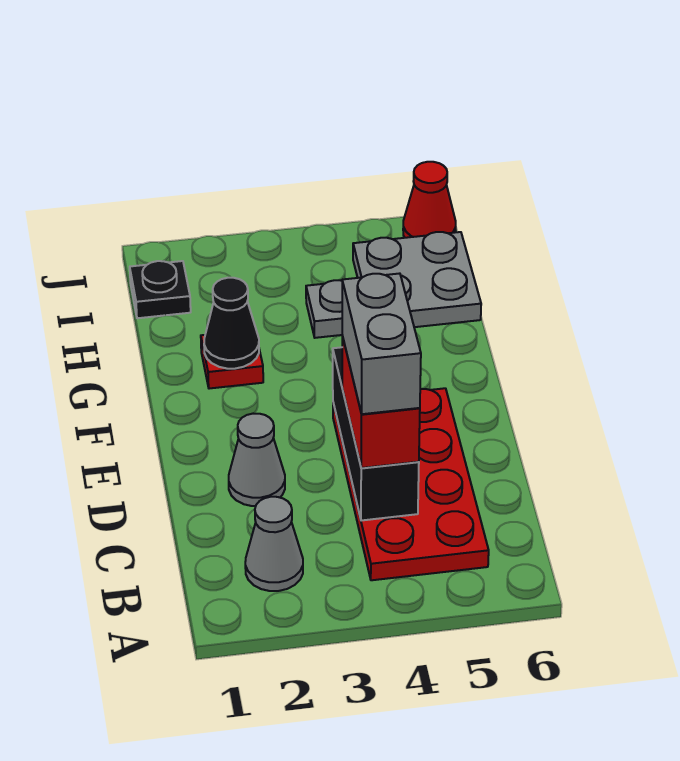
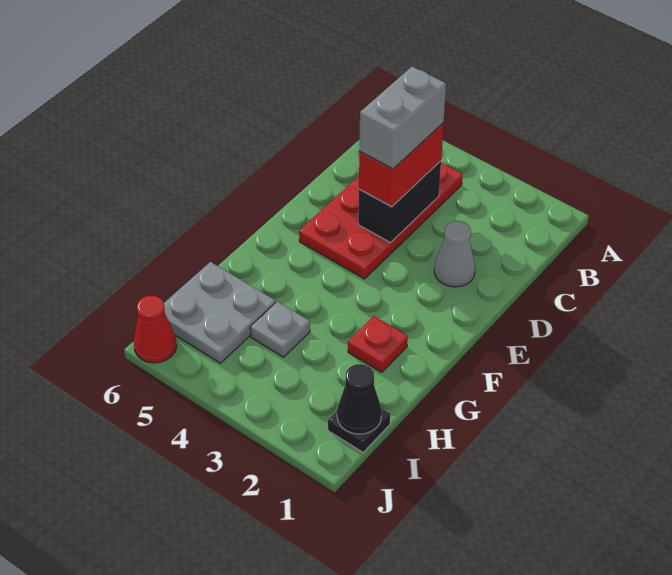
grey cone B2 level 1 -> none
black brick C4:E4 level 2 -> black brick C4:D4 level 2
black cone G2 level 2 -> black cone I1 level 2

